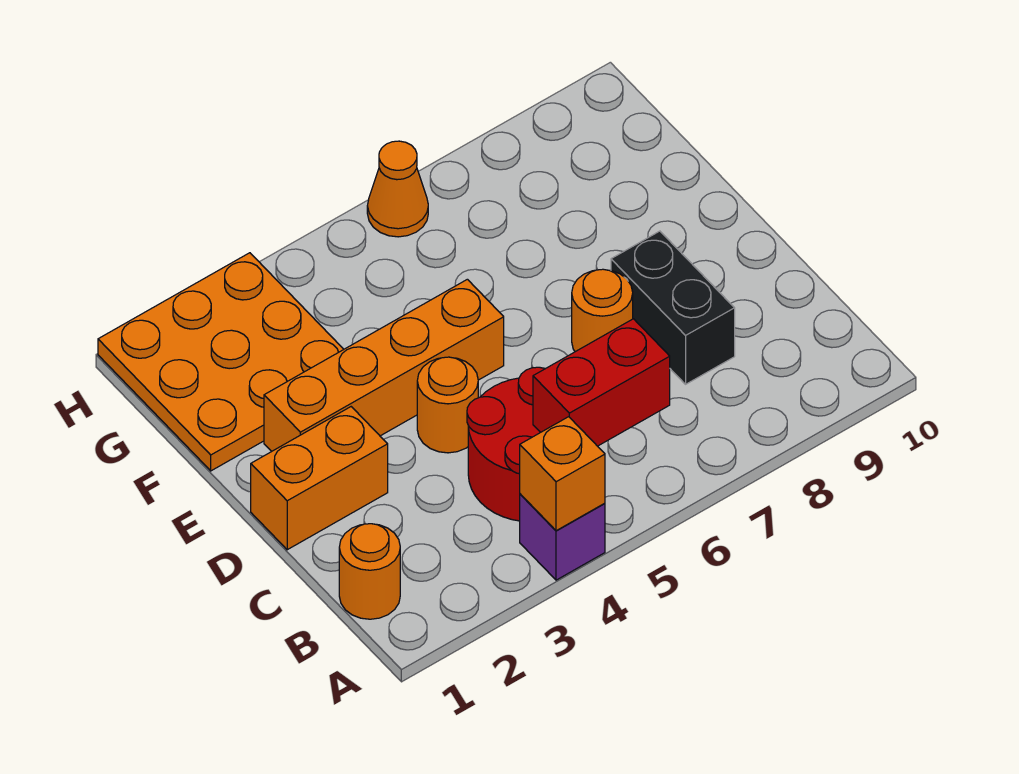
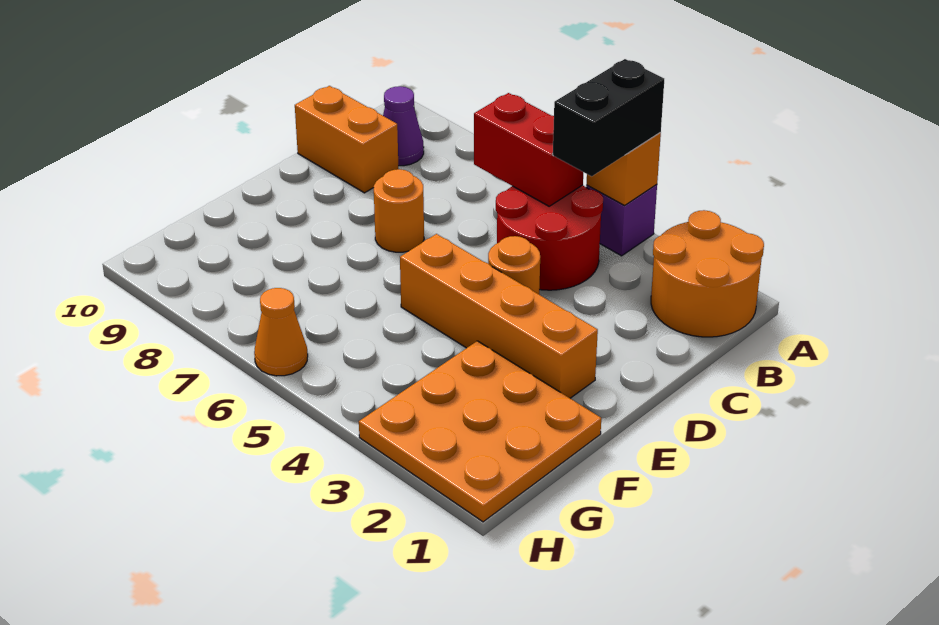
orange round brick B1 level 1 -> orange round brick A1:B2 level 1
none -> purple cone B9 level 1
black brick C8:D8 level 1 -> black brick A4:B4 level 3
orange brick D1:D2 level 1 -> orange brick C9:C10 level 1

